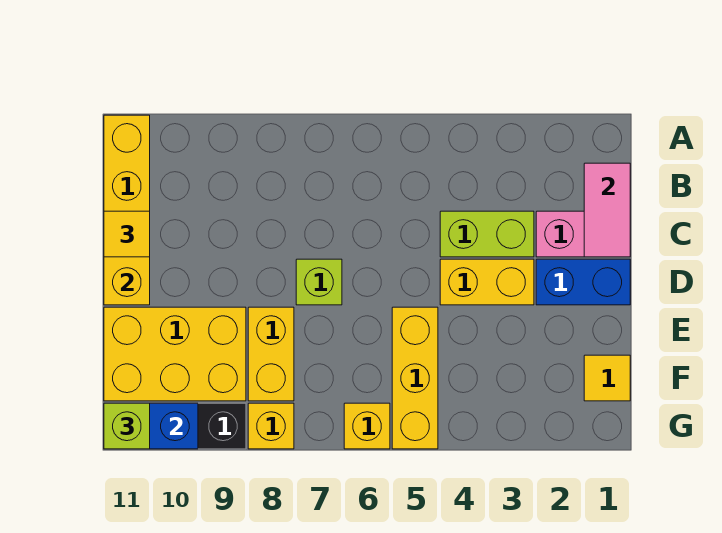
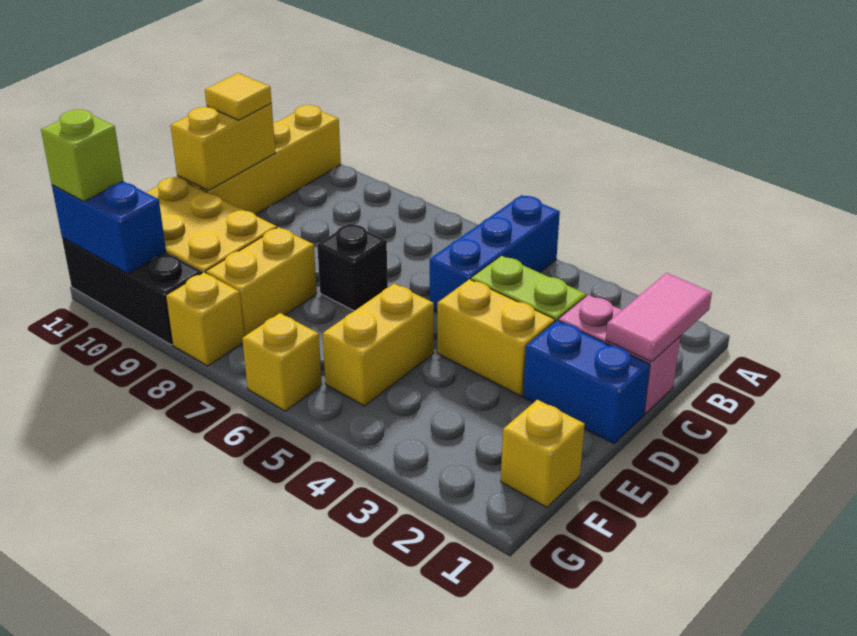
none -> blue brick A5:C5 level 1
lime brick D7 level 1 -> black brick D7 level 1
yellow brick E5:G5 level 1 -> yellow brick E5:F5 level 1
yellow tile F1 level 1 -> yellow brick F1 level 1

